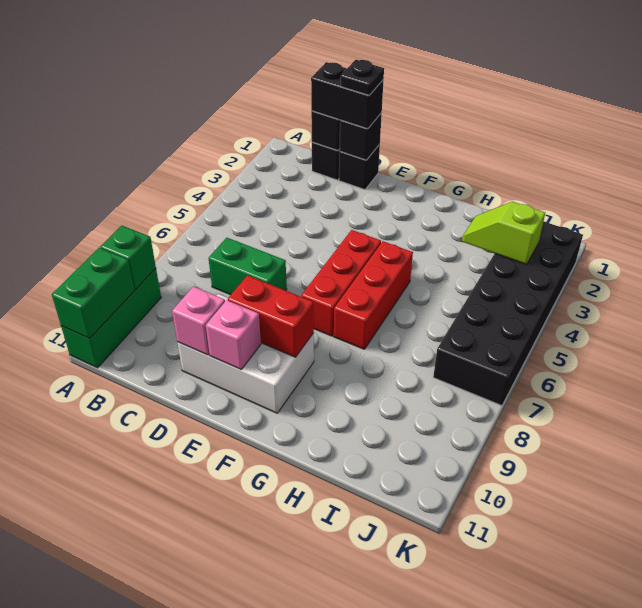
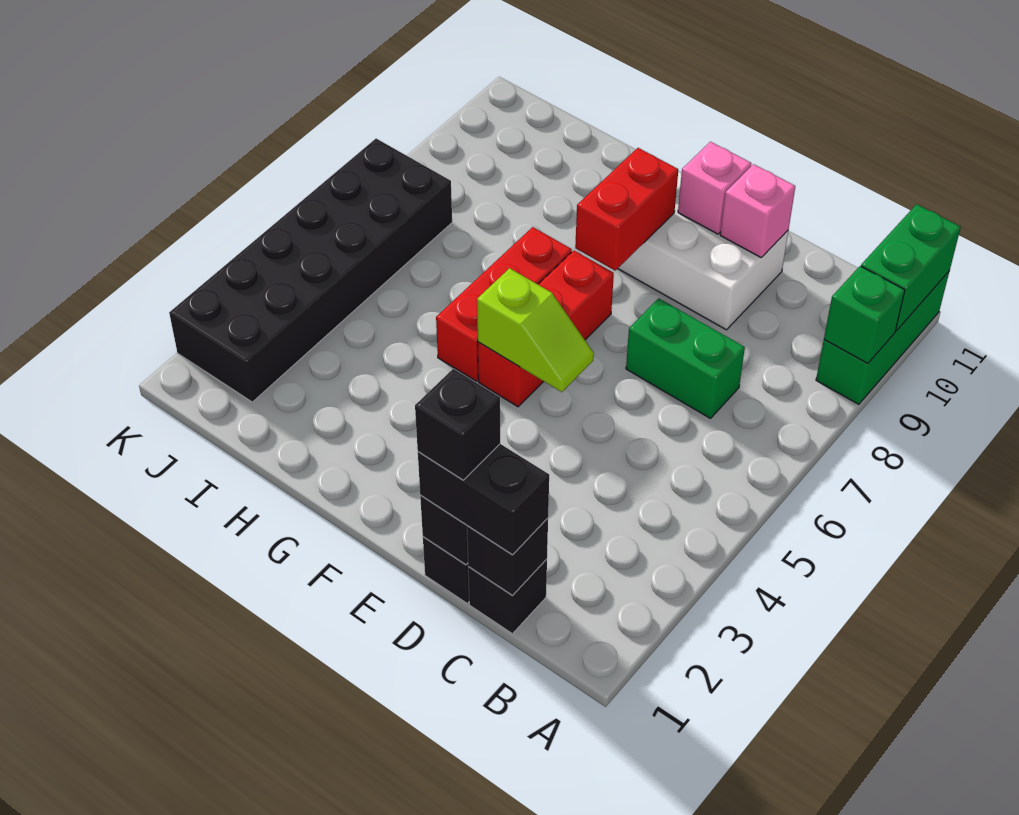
black plate D1 level 4 -> black brick D1 level 4
red brick E9:F9 level 2 -> red brick F8:F9 level 2
lime slope I3:J3 level 2 top J -> lime slope E5:F5 level 2 top F

